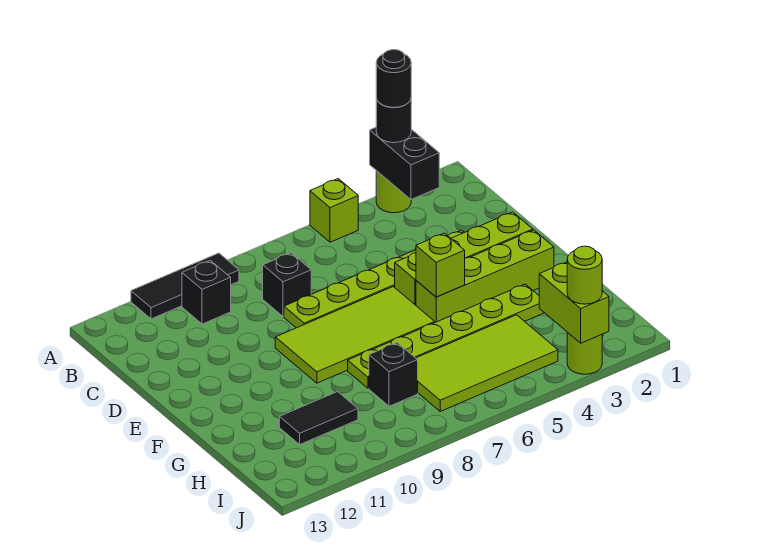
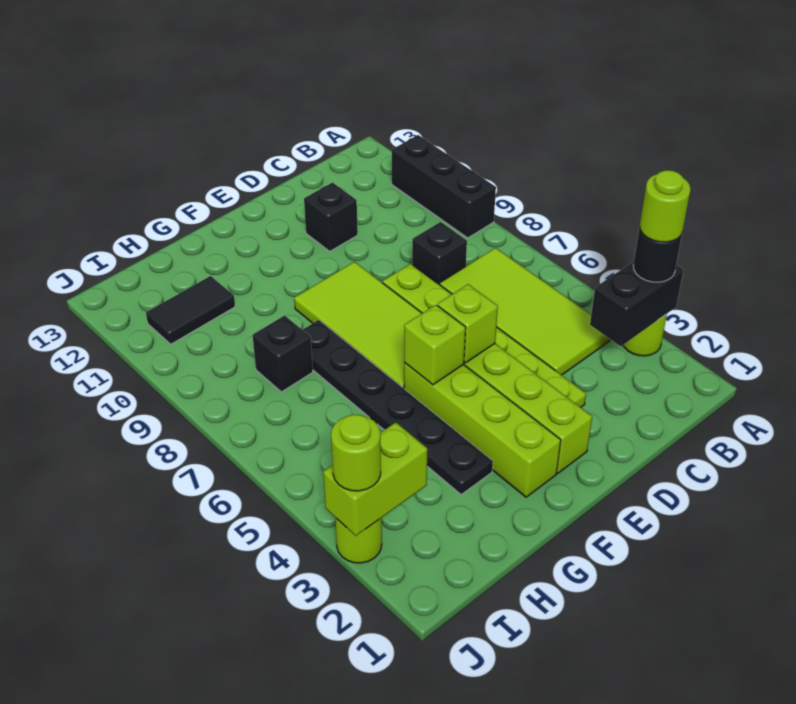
black round brick A3 level 4 -> lime round brick A3 level 4
lime brick A5 level 1 -> lime brick E5 level 2
black tile A9:A11 level 1 -> black brick A9:A11 level 1
black brick B10 level 1 -> black brick D11 level 1
lime plate G3:G8 level 1 -> black plate G3:G8 level 1
lime tile H4:I7 level 1 -> lime tile B4:C7 level 1
black tile H10:H11 level 1 -> black tile H11:I11 level 1

